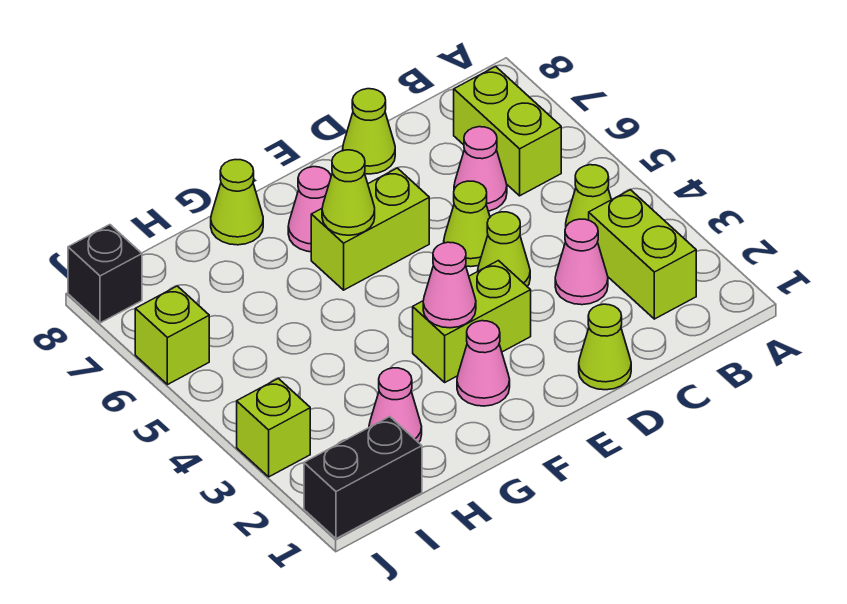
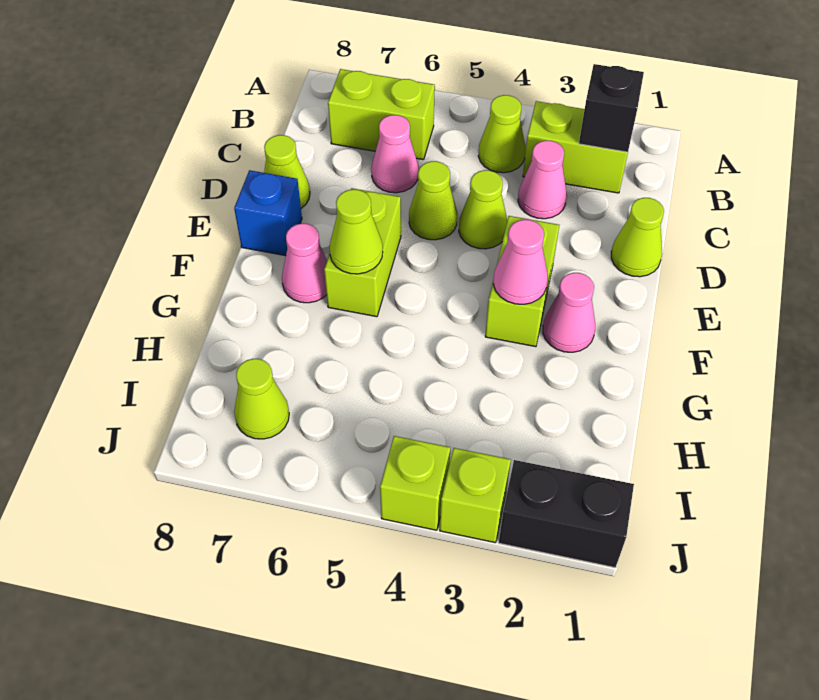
none -> blue brick E8 level 1
lime cone G8 level 1 -> lime cone I7 level 1
pink cone H2 level 1 -> none
black brick I1:J1 level 1 -> black brick J1:J2 level 1
lime brick J6 level 1 -> lime brick J4 level 1
black brick J8 level 1 -> black brick B2 level 2

